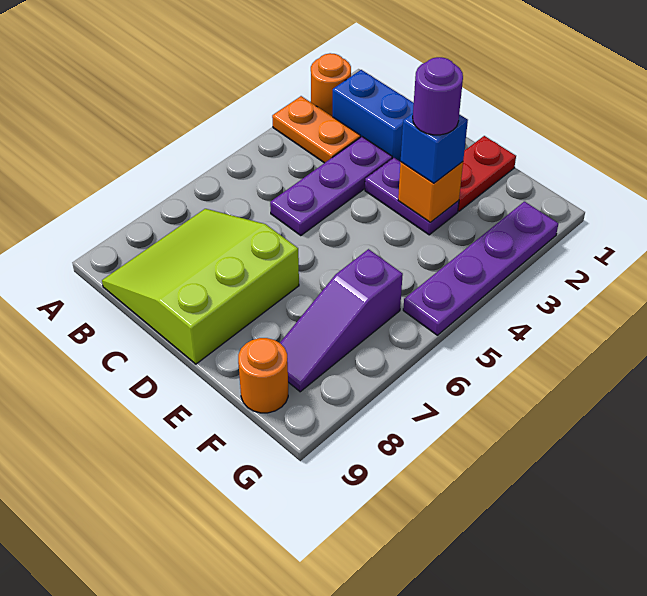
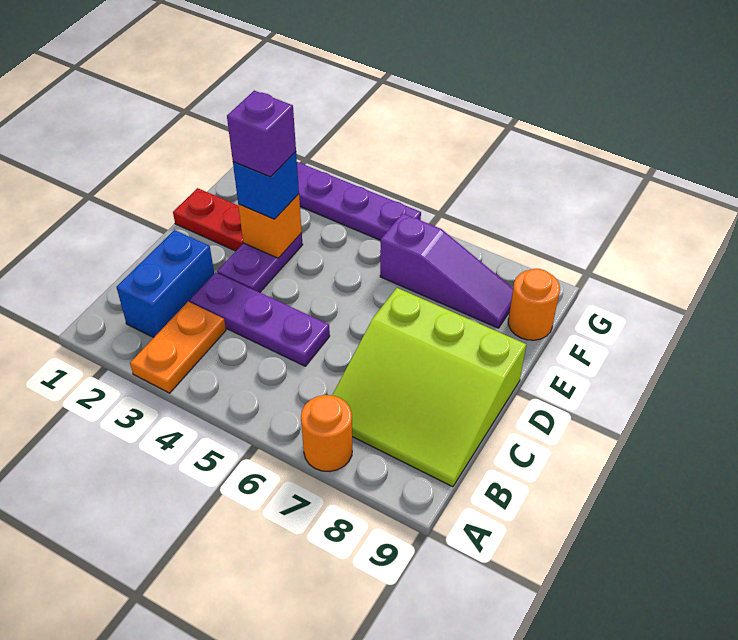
orange round brick A2 level 1 -> orange round brick A7 level 1
purple round brick E3 level 4 -> purple brick E3 level 4

